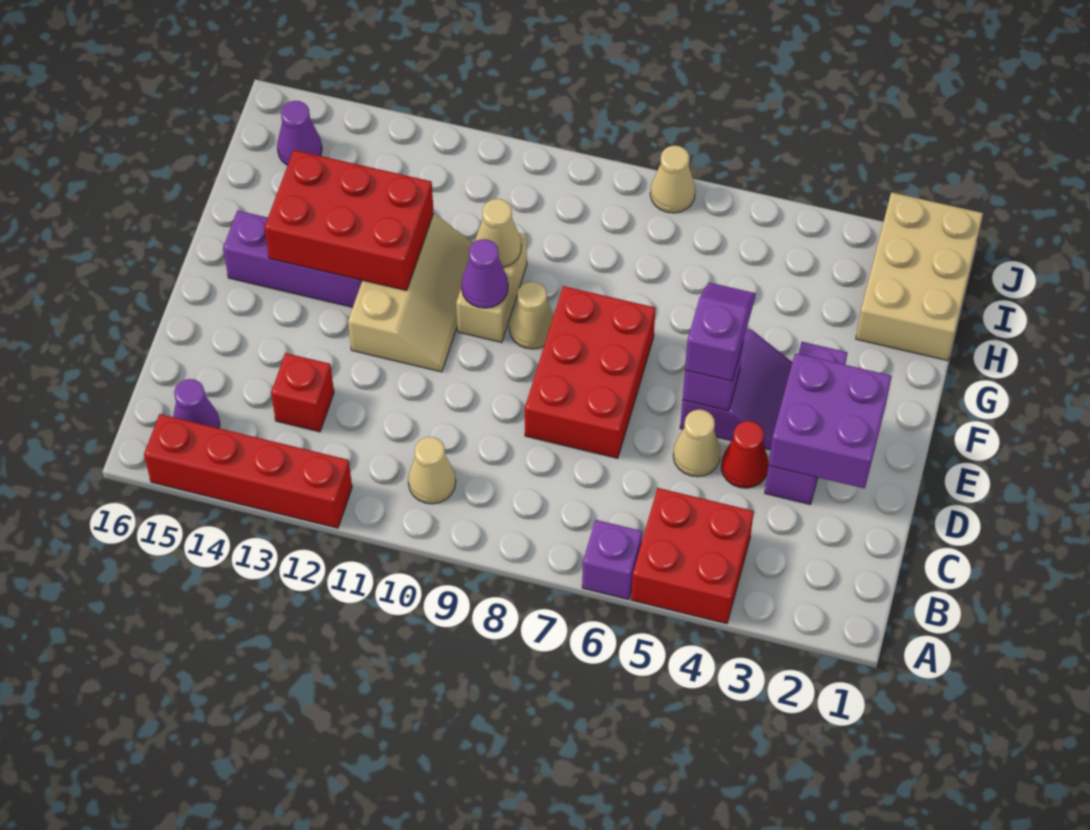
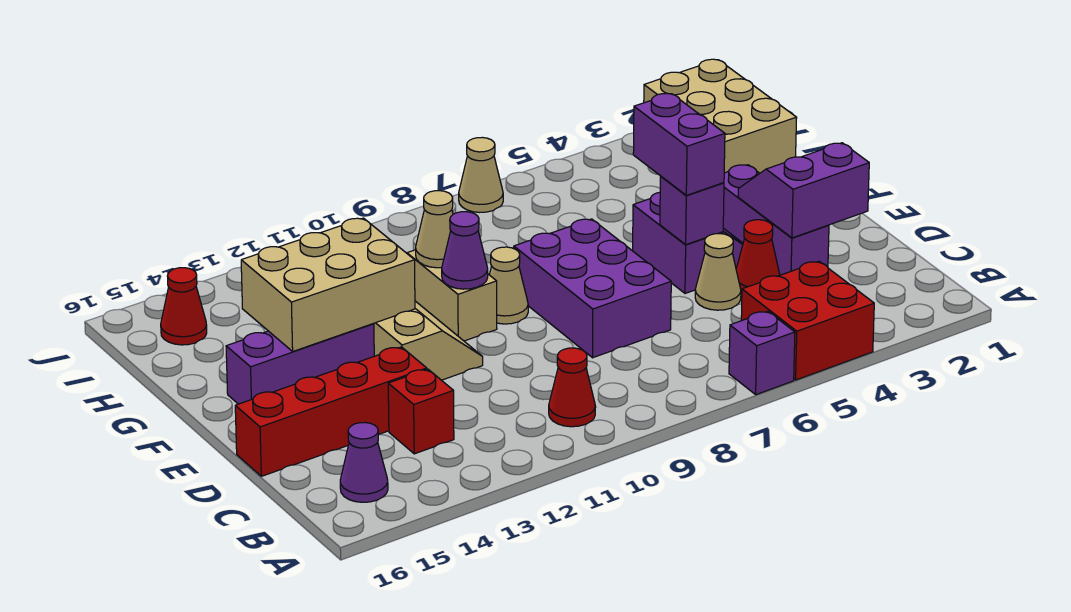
red brick A12:A15 level 1 -> red brick D13:D16 level 1
tan cone B10 level 1 -> red cone B10 level 1
purple brick D2:E3 level 2 -> purple slope D2:E3 level 2 top D
red brick D7:F8 level 1 -> purple brick D7:F8 level 1
purple slope E5:F5 level 3 top E -> purple brick E5:F5 level 3
red brick F12:G14 level 2 -> tan brick F12:G14 level 2
purple cone I15 level 1 -> red cone I15 level 1

